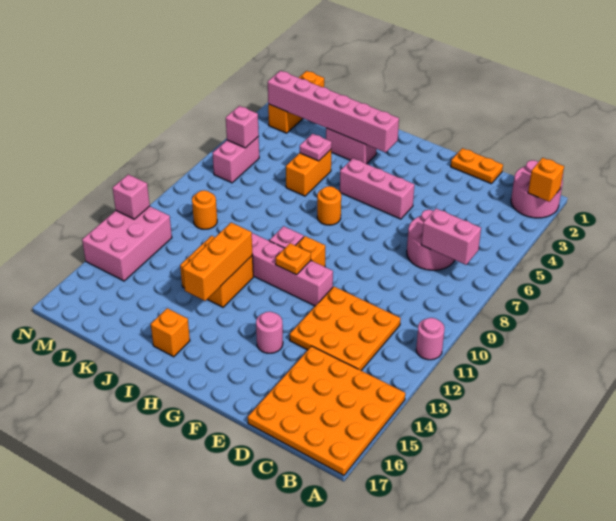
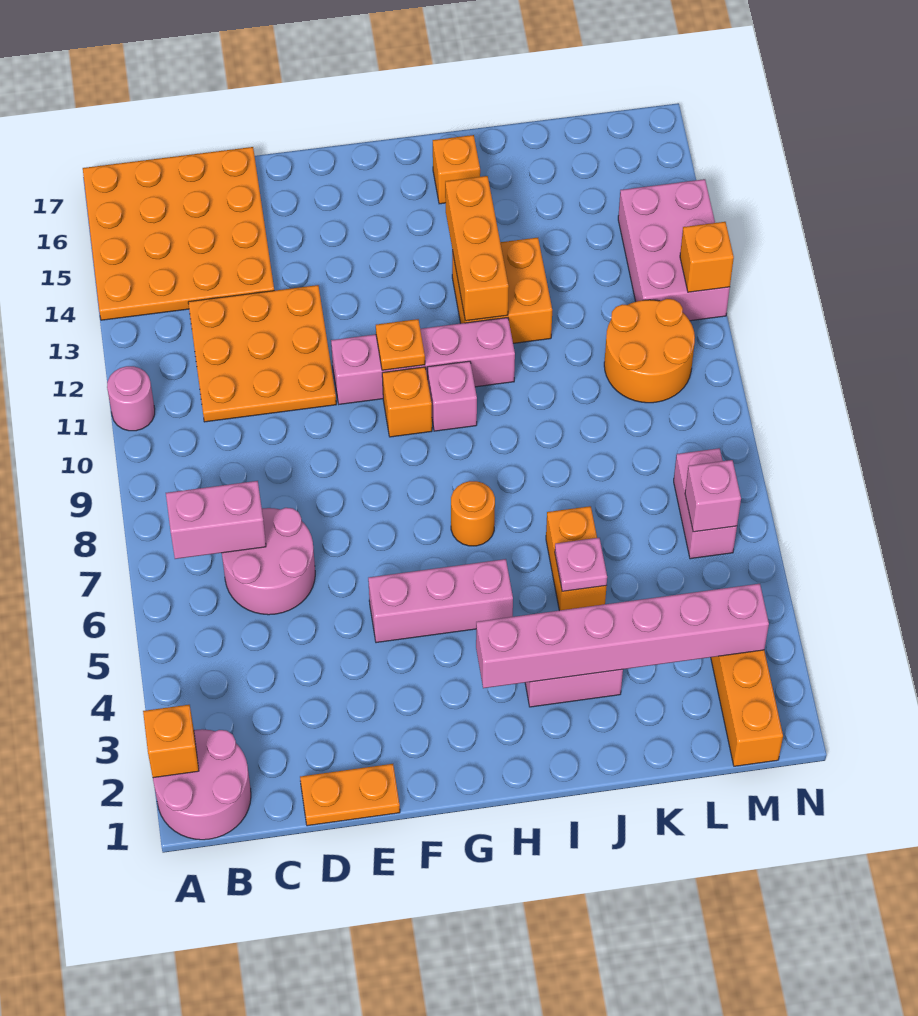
pink round brick F14 level 1 -> none
orange round brick L10 level 1 -> orange round brick L10:M11 level 1
pink brick N12 level 2 -> orange brick N12 level 2

